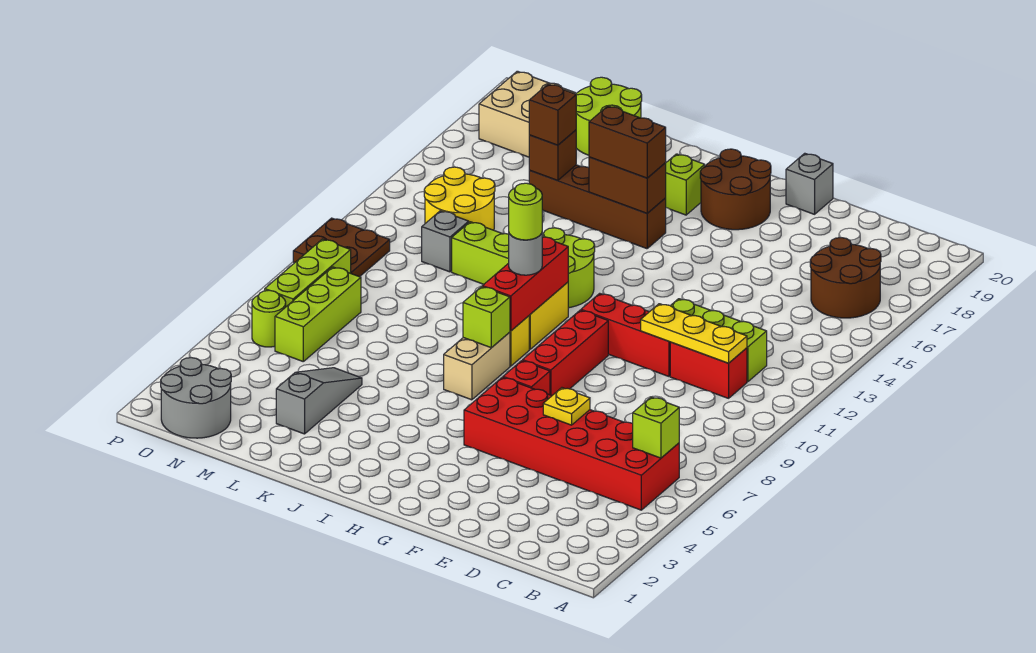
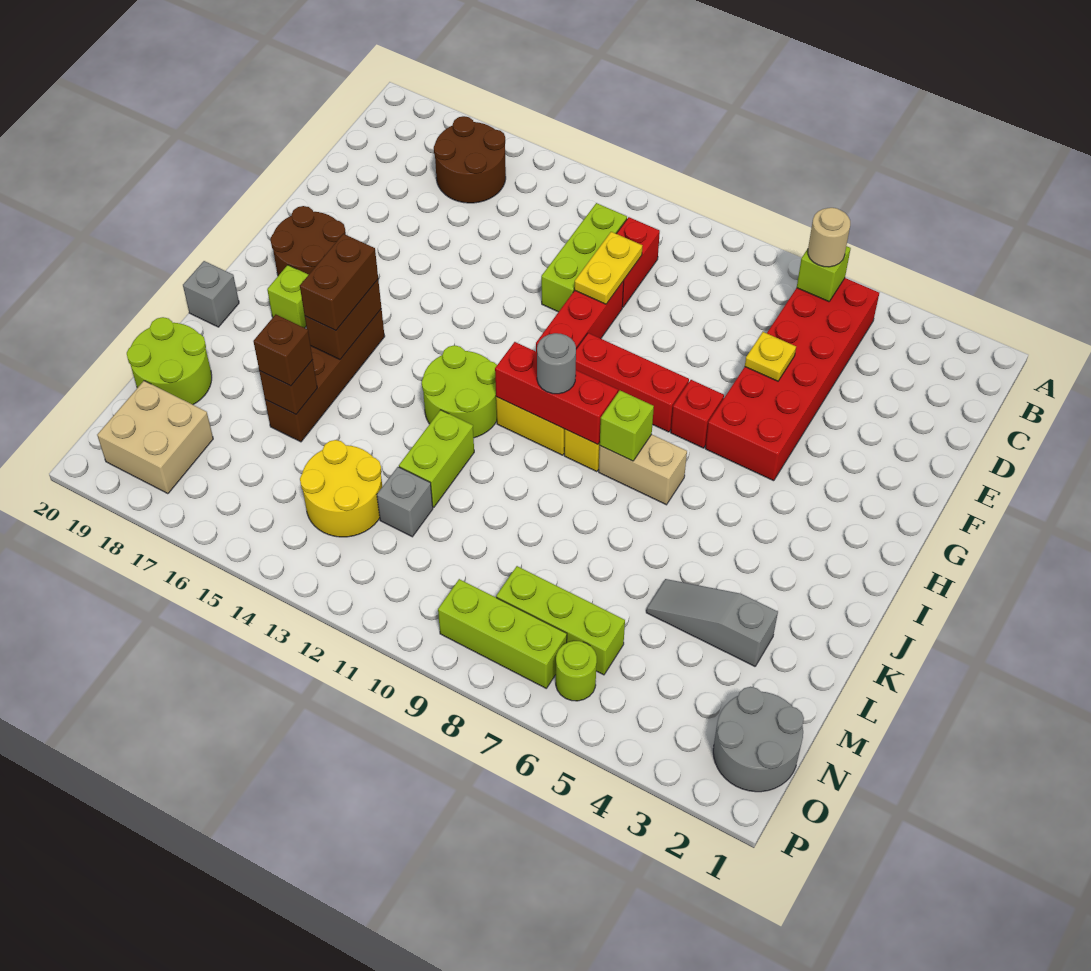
none -> tan round brick B6 level 3
yellow plate C11:E11 level 2 -> yellow plate D11:E11 level 2
grey brick F20 level 1 -> grey brick J20 level 1
lime round brick I10 level 4 -> none
brown plate O10:P11 level 1 -> none

